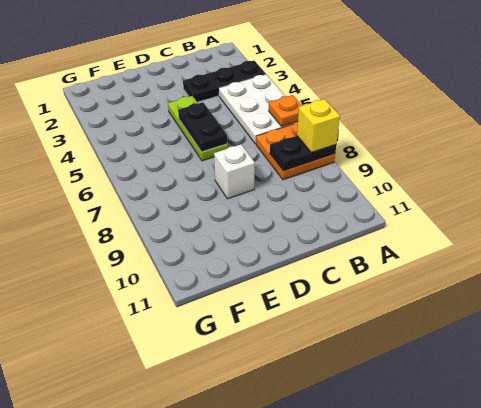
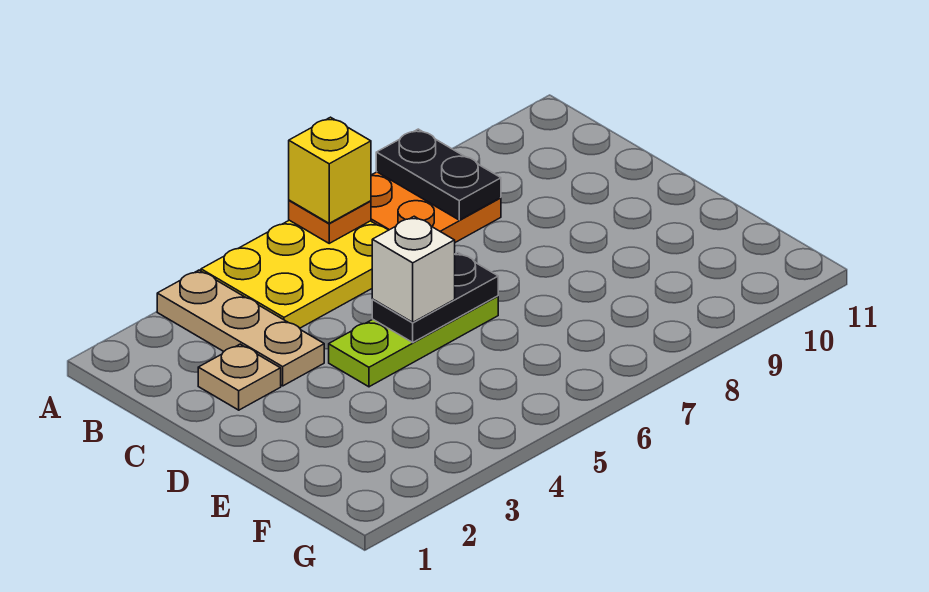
black plate A3:C3 level 1 -> tan plate A3:C3 level 1
white plate A4:B6 level 1 -> yellow plate A4:B6 level 1
yellow brick A8 level 3 -> yellow brick A6 level 3
none -> tan plate C2 level 1
white brick D8 level 1 -> white brick D5 level 3

